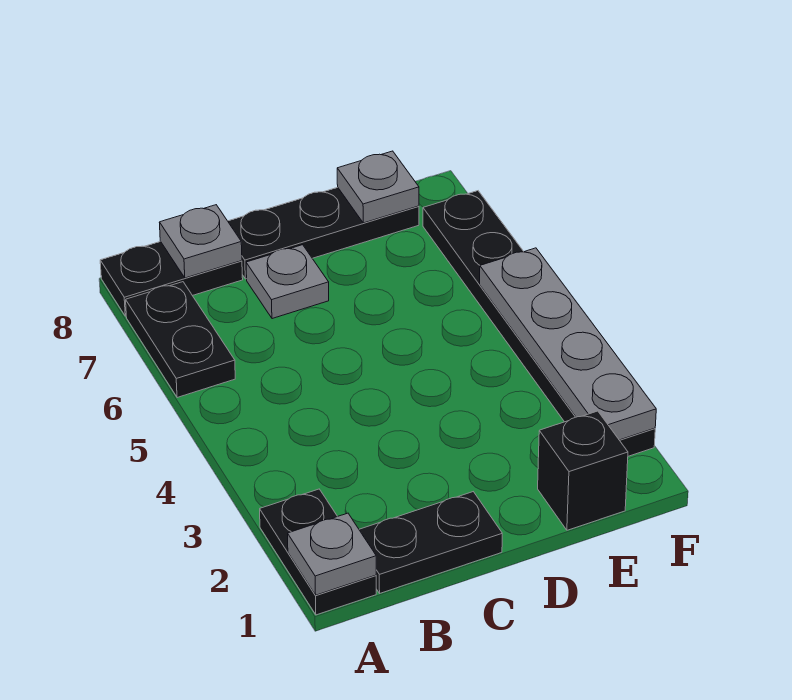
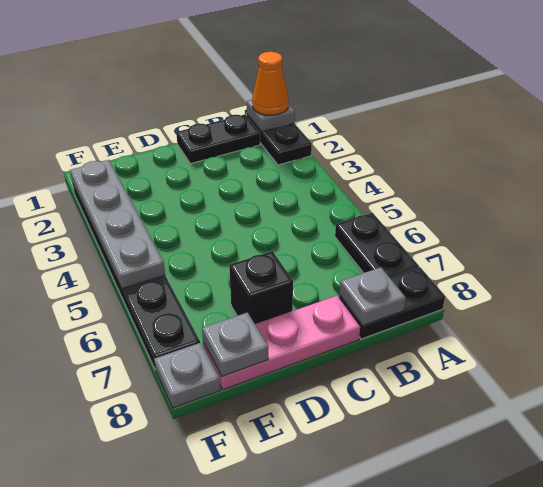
none -> orange cone A1 level 3
grey plate C7 level 1 -> grey plate F8 level 1
black plate C8:E8 level 1 -> pink plate C8:E8 level 1
black brick E1 level 1 -> black brick D7 level 1

